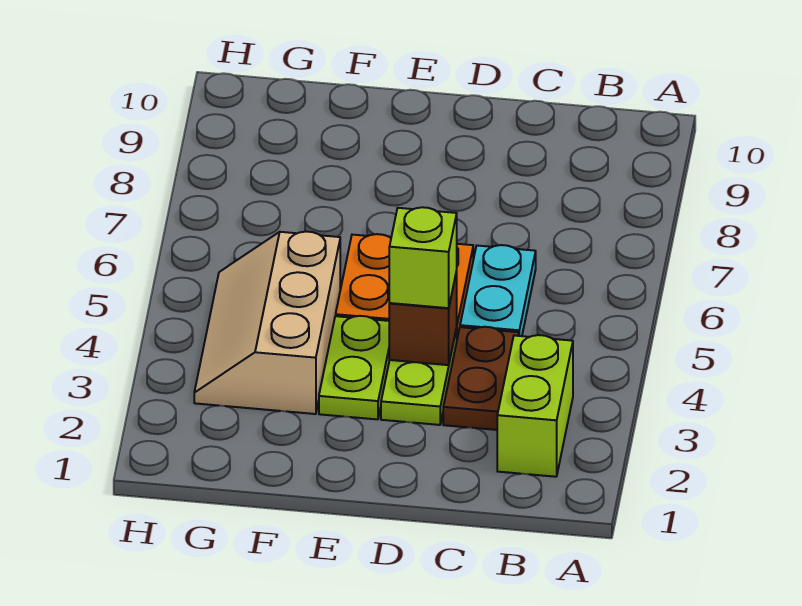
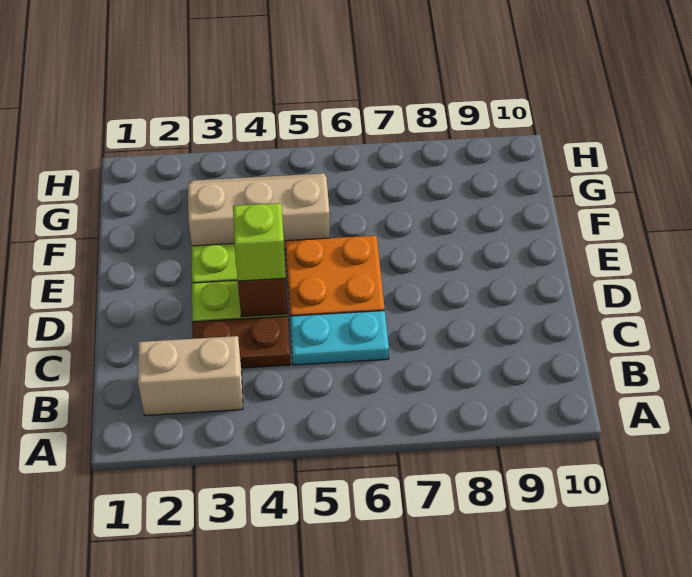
lime brick B2:B3 level 1 -> tan brick B2:B3 level 1

